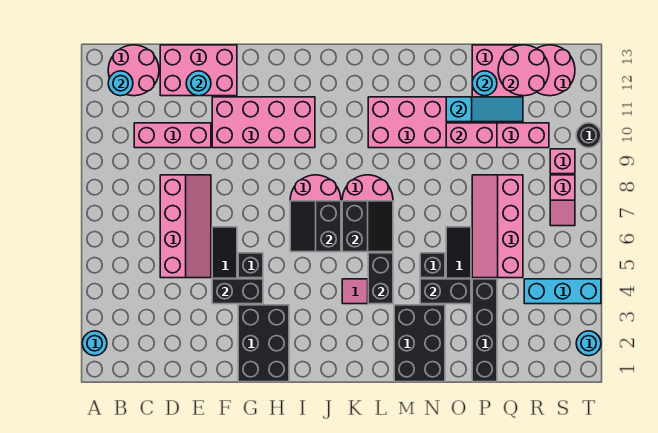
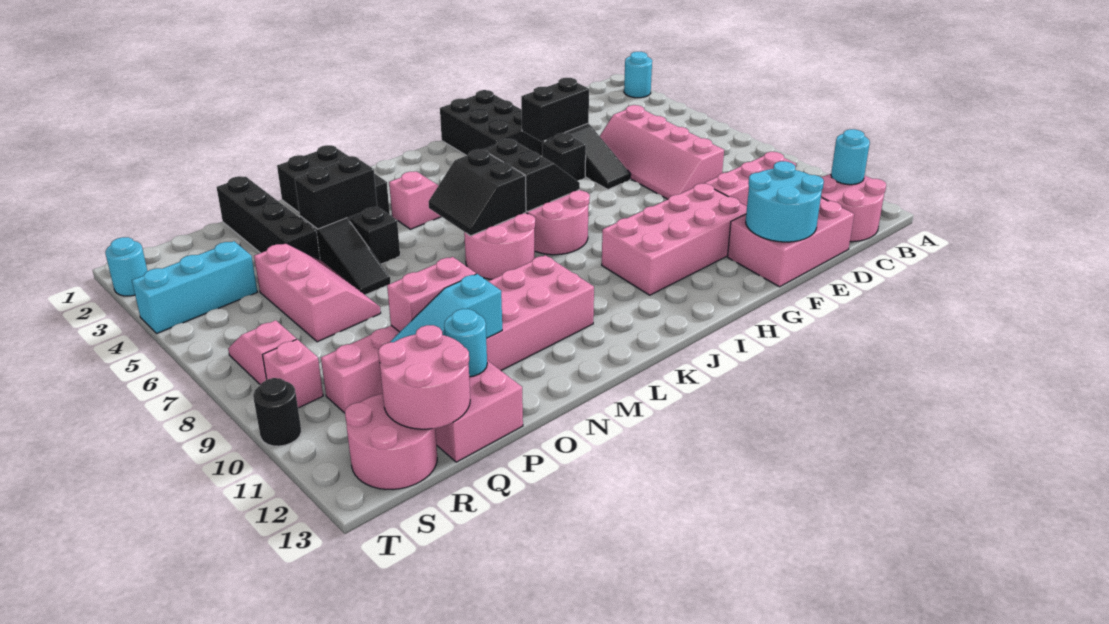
cyan round brick E12 level 2 -> cyan round brick E12:F13 level 2
black brick L4:L5 level 2 -> none
pink slope P5:Q8 level 1 top Q -> pink slope P5:Q7 level 1 top Q

